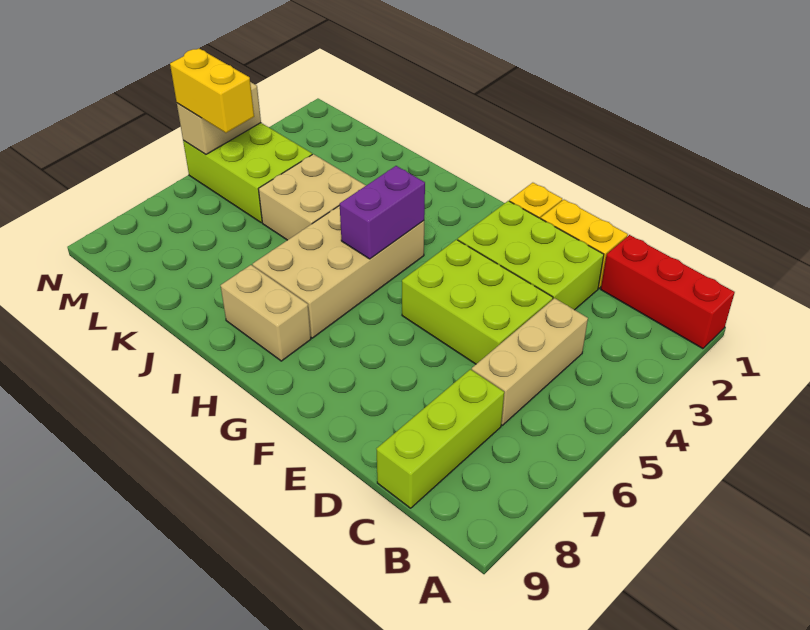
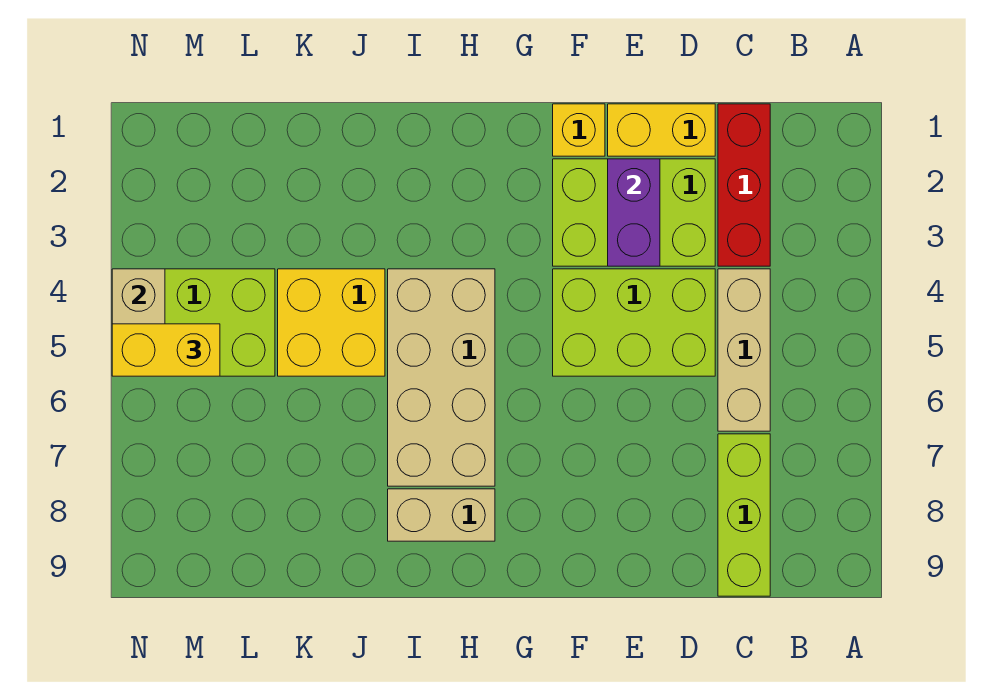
red brick A1:C1 level 1 -> red brick C1:C3 level 1
purple brick H4:H5 level 2 -> purple brick E2:E3 level 2
tan brick J4:K5 level 1 -> yellow brick J4:K5 level 1

